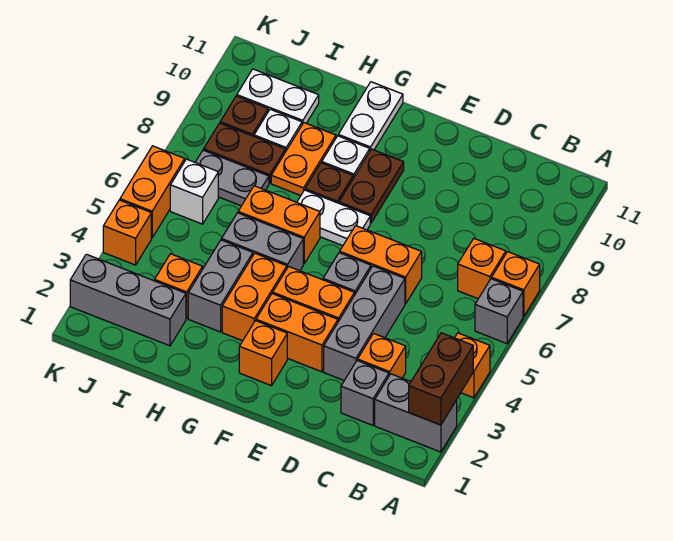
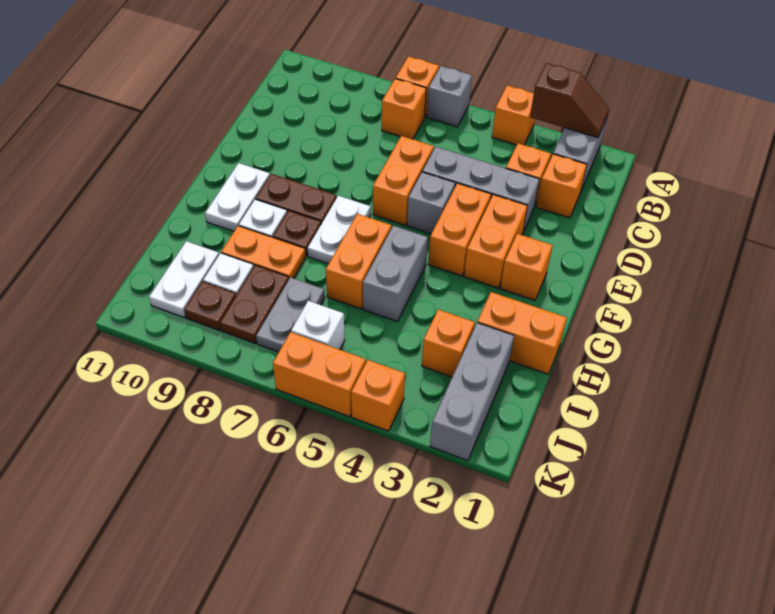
brown brick A2:A3 level 2 -> brown slope A2:A3 level 2 top 3
grey brick C2 level 1 -> orange brick C2 level 1
orange brick G3:G4 level 1 -> orange brick H1:H2 level 1
white plate G10:G11 level 1 -> white plate F10:G10 level 1
grey brick H3:H4 level 1 -> none

